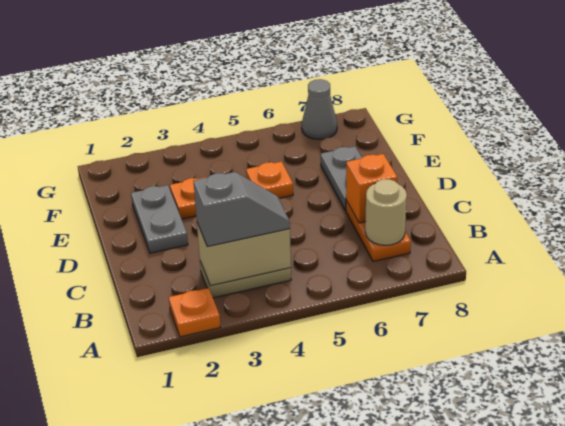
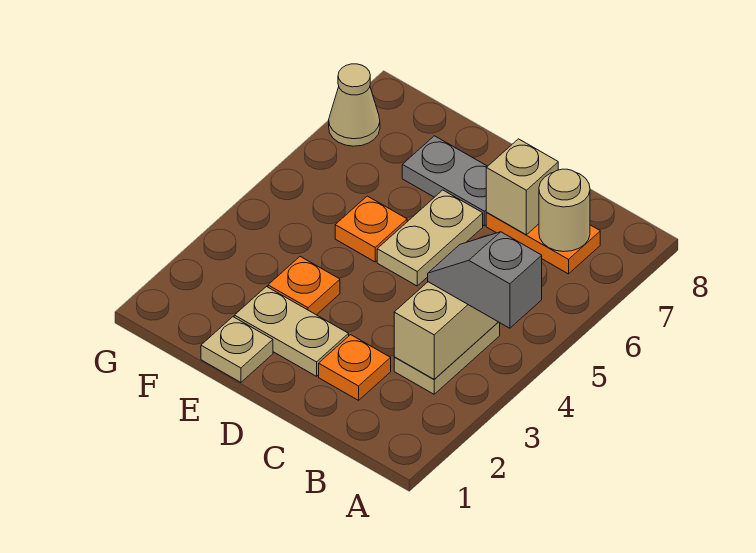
orange plate A2 level 1 -> orange plate C2 level 1
grey slope B3:B4 level 3 top 3 -> grey slope A4:B4 level 3 top A
orange brick C7 level 2 -> tan brick C7 level 2
grey plate D2:E2 level 1 -> tan plate D2:E2 level 1
none -> tan plate D5:D6 level 1
none -> tan plate E1 level 1
grey cone G7 level 1 -> tan cone G7 level 1

